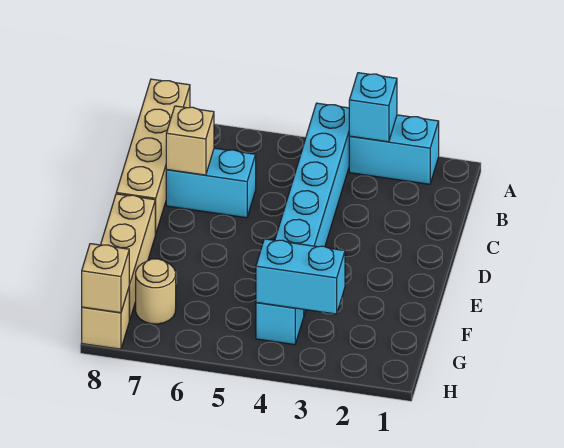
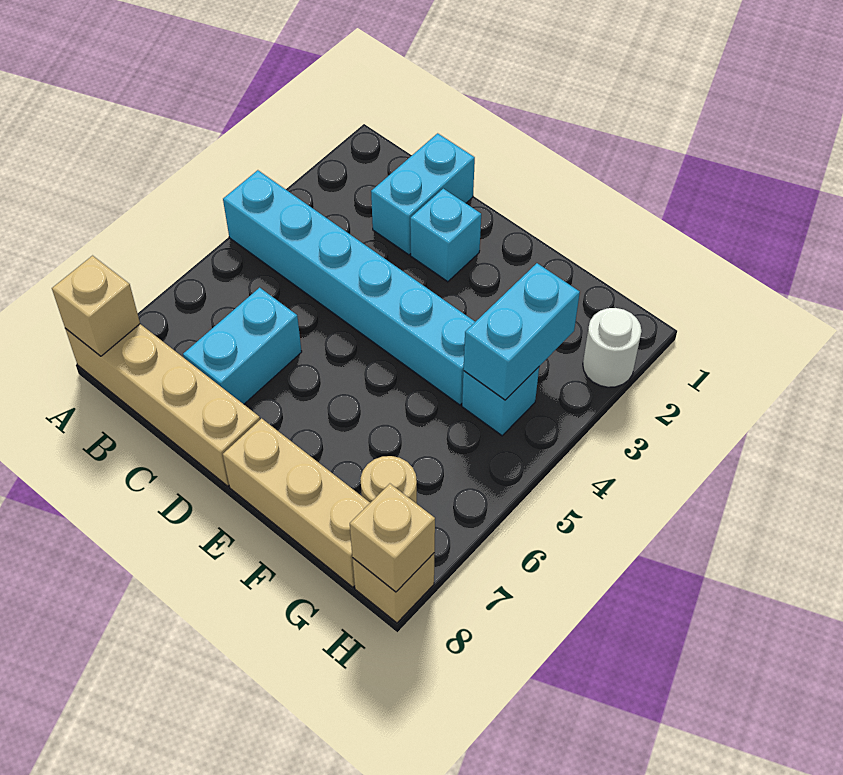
cyan brick A2:A3 level 1 -> cyan brick C1:C2 level 1
cyan brick A3 level 2 -> cyan brick D2 level 1
tan brick C7 level 2 -> tan brick A8 level 2
none -> white round brick H2 level 1

